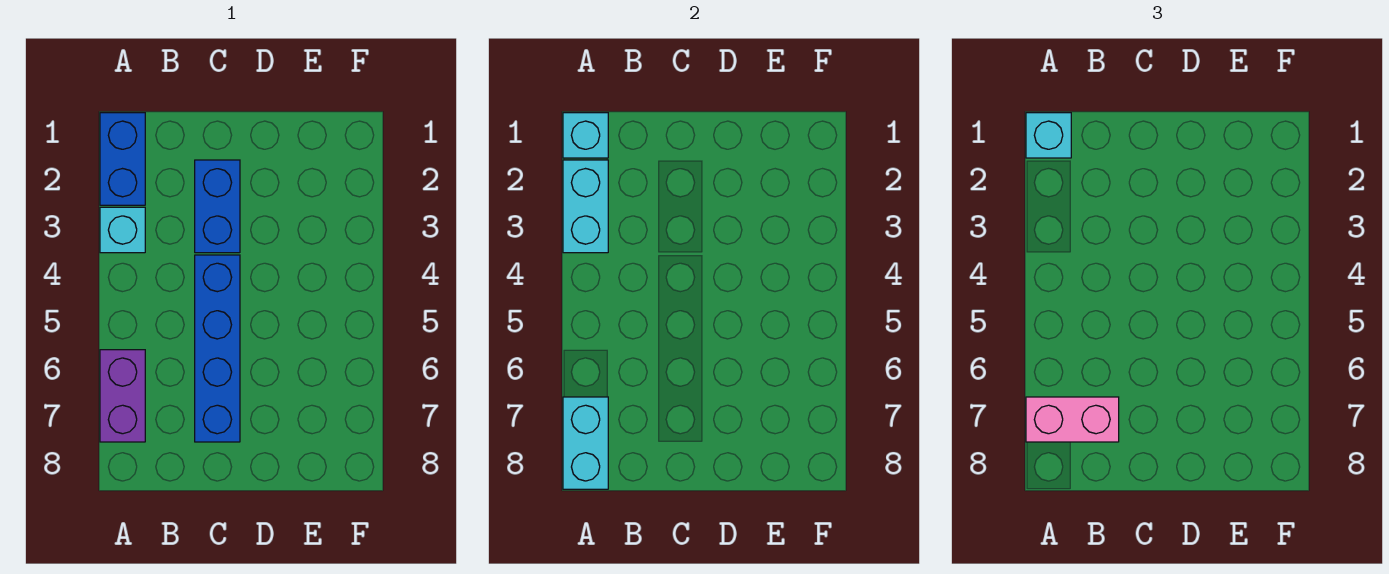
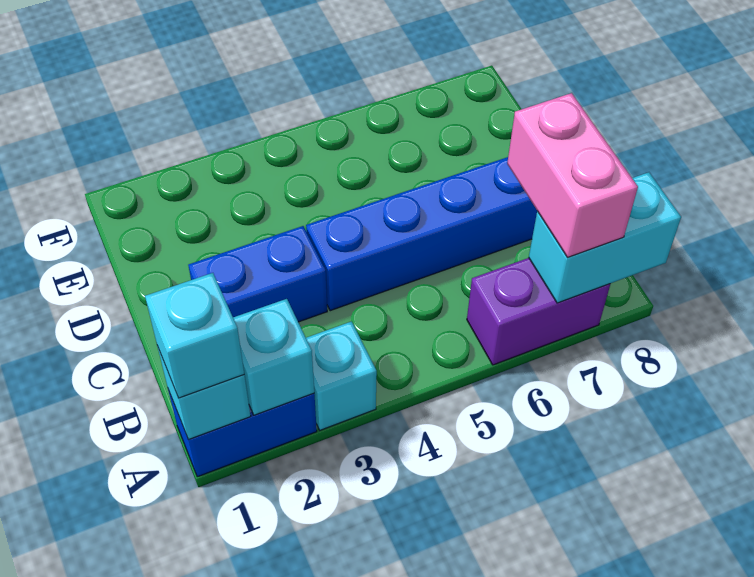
cyan brick A2:A3 level 2 -> cyan brick A2 level 2

